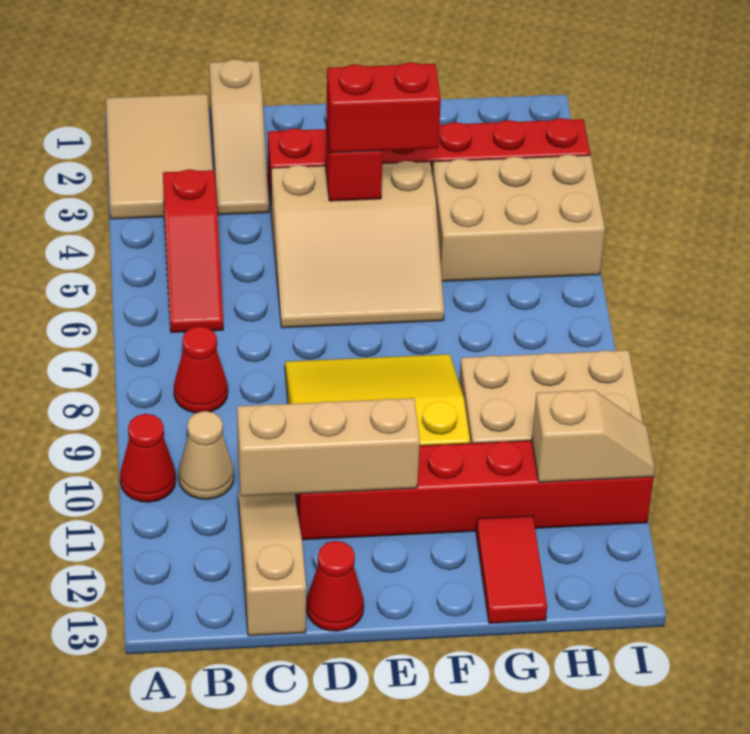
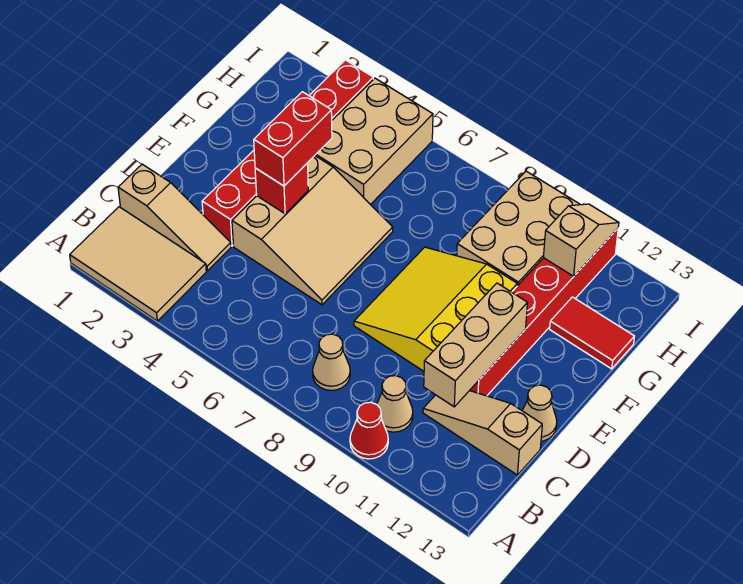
red slope B4:B6 level 1 top 4 -> none
red cone B8 level 1 -> tan cone B8 level 1
red cone D13 level 1 -> tan cone D13 level 1

